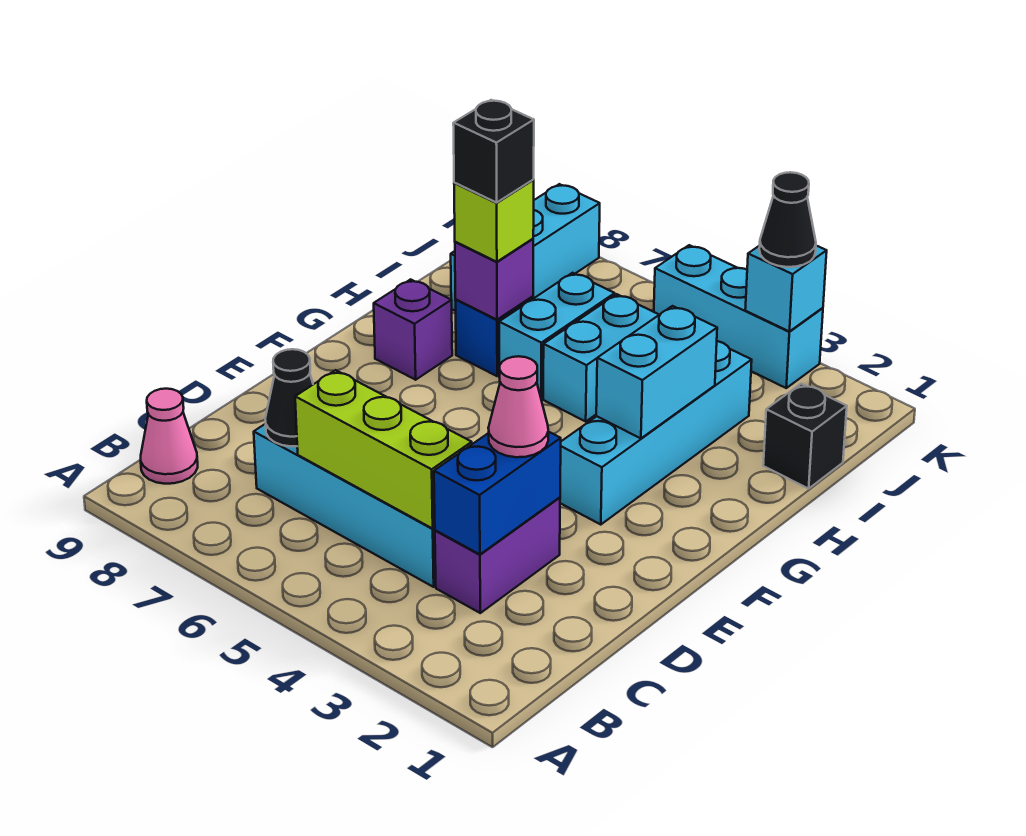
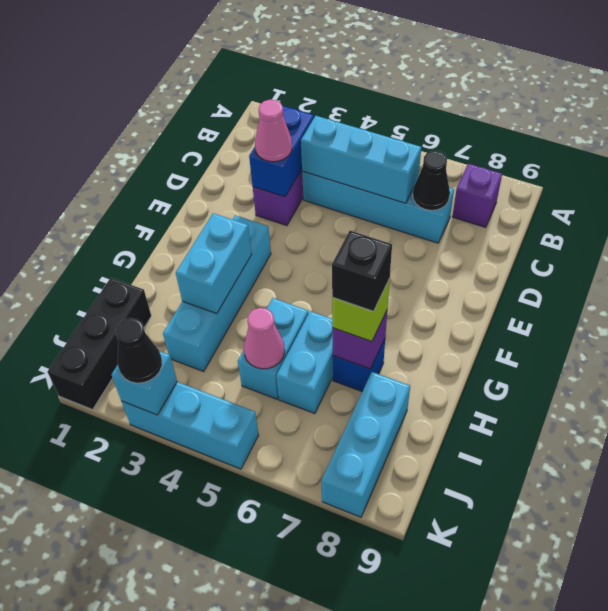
pink cone B9 level 1 -> pink cone I5 level 2
lime brick C4:C6 level 2 -> cyan brick C4:C6 level 2
purple brick G8 level 1 -> purple brick B8 level 1
black brick I1 level 1 -> black brick I1:K1 level 1

